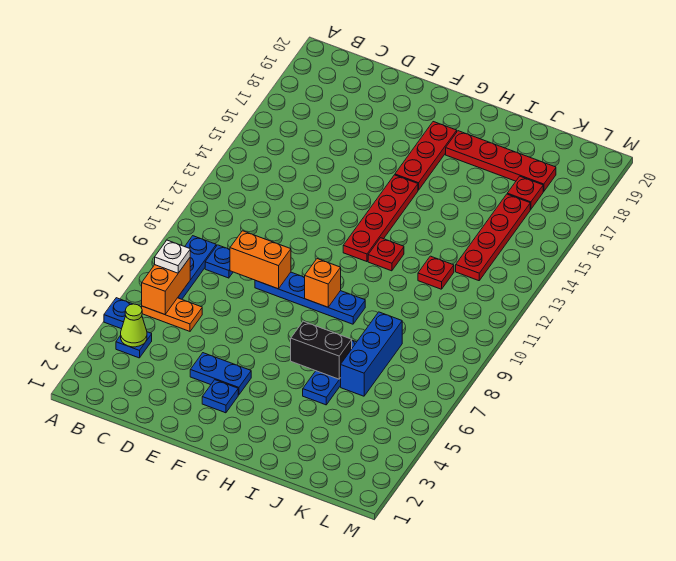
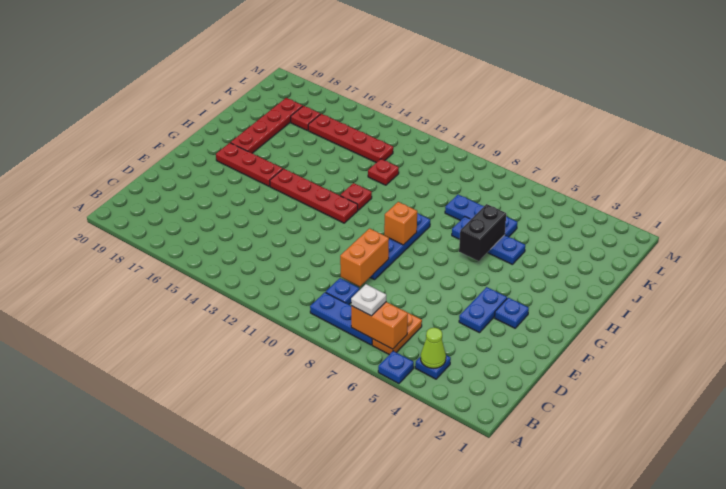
blue brick J6:J8 level 1 -> blue plate J6:J8 level 1

